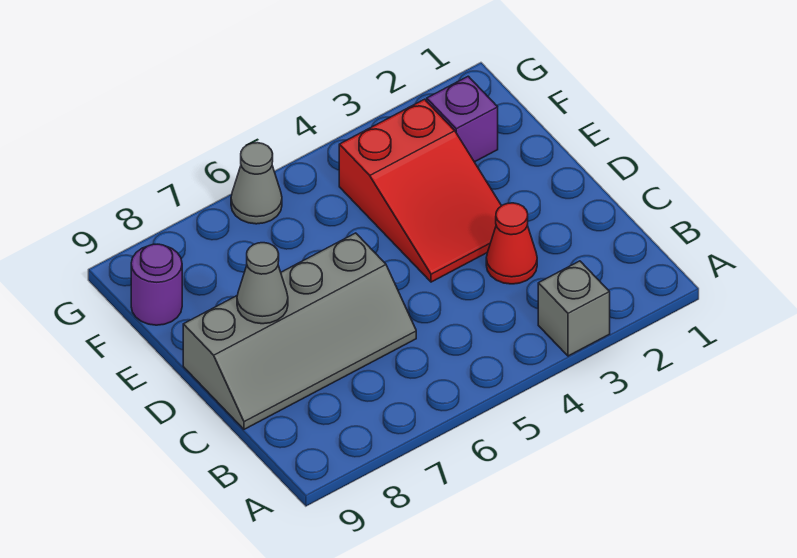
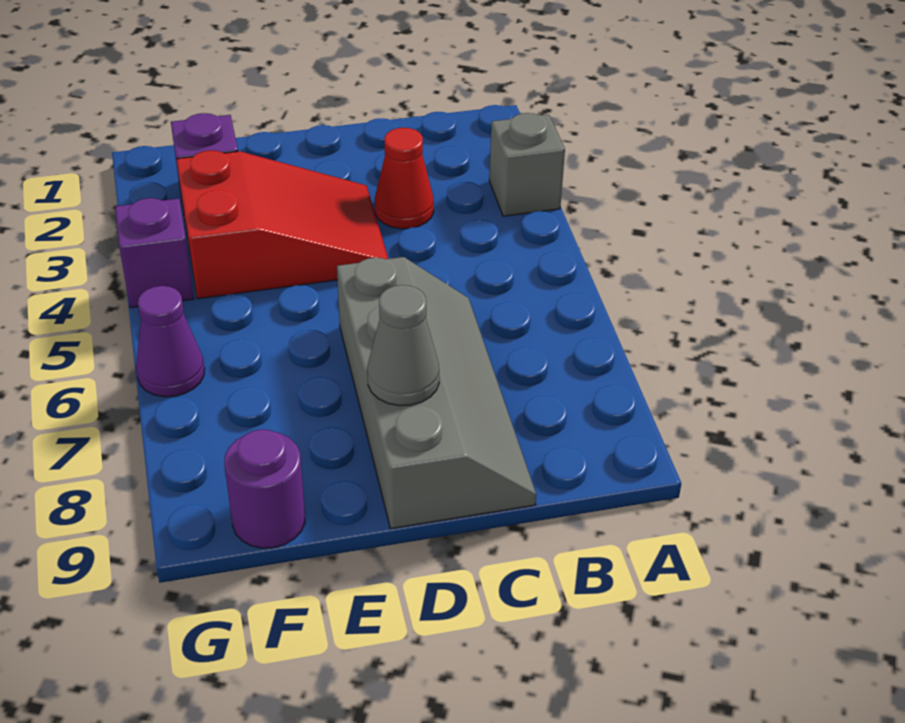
none -> purple brick G4 level 1
grey cone G6 level 1 -> purple cone G6 level 1

